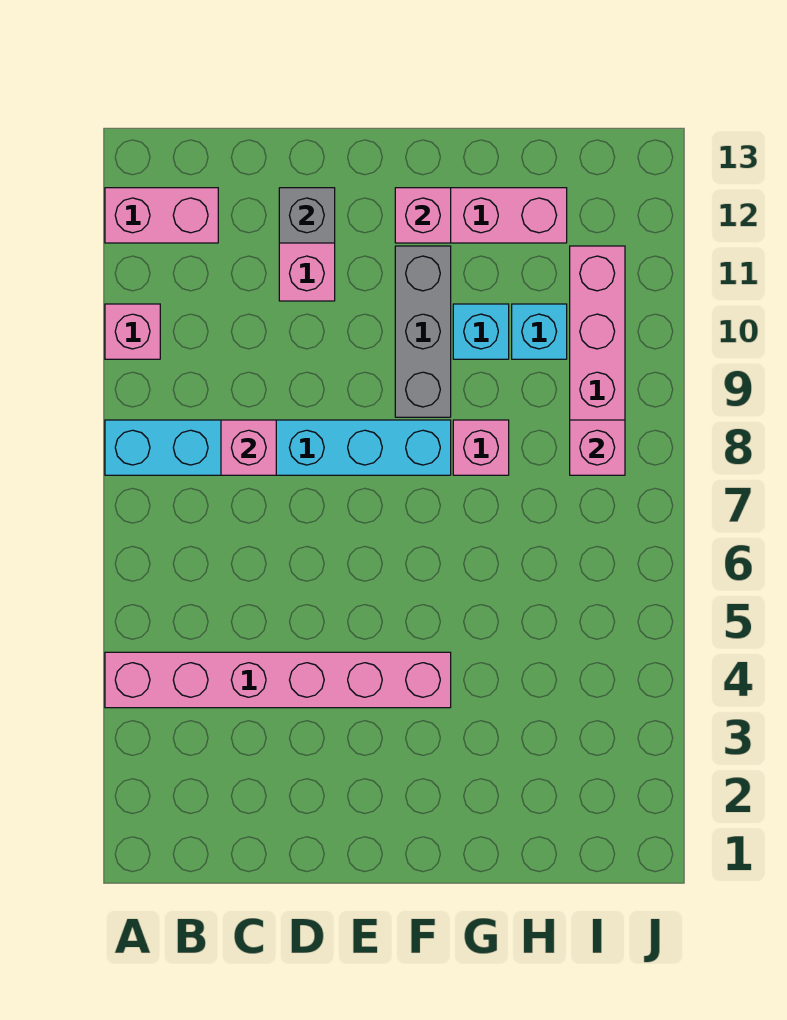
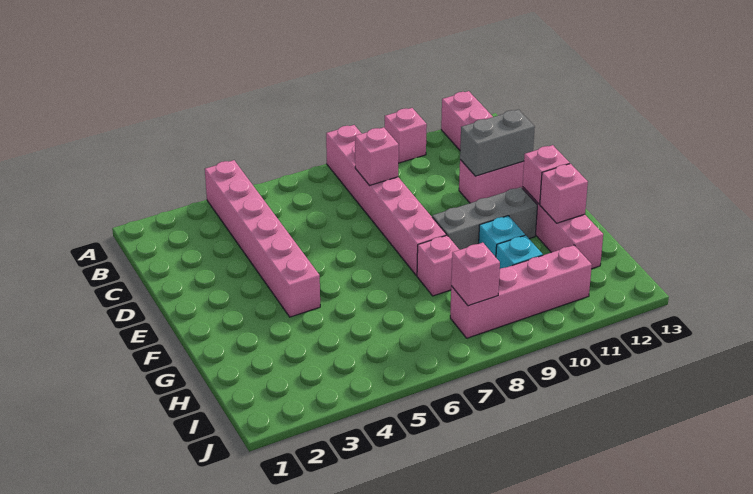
cyan brick A8:F8 level 1 -> pink brick A8:F8 level 1
grey brick D12 level 2 -> grey brick D11:D12 level 2
none -> pink brick G12 level 2

